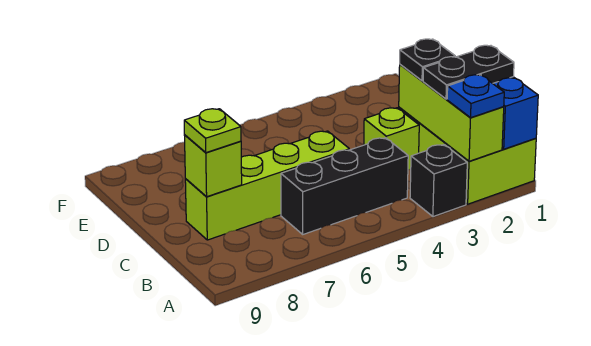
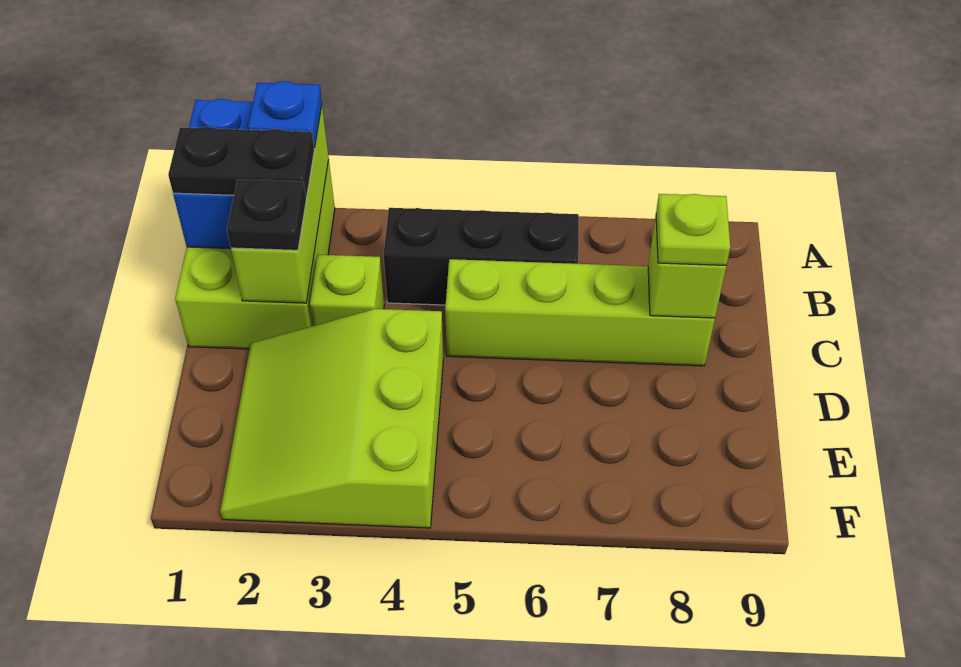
black brick A3 level 1 -> none
none -> lime slope D2:F4 level 1 top 4

